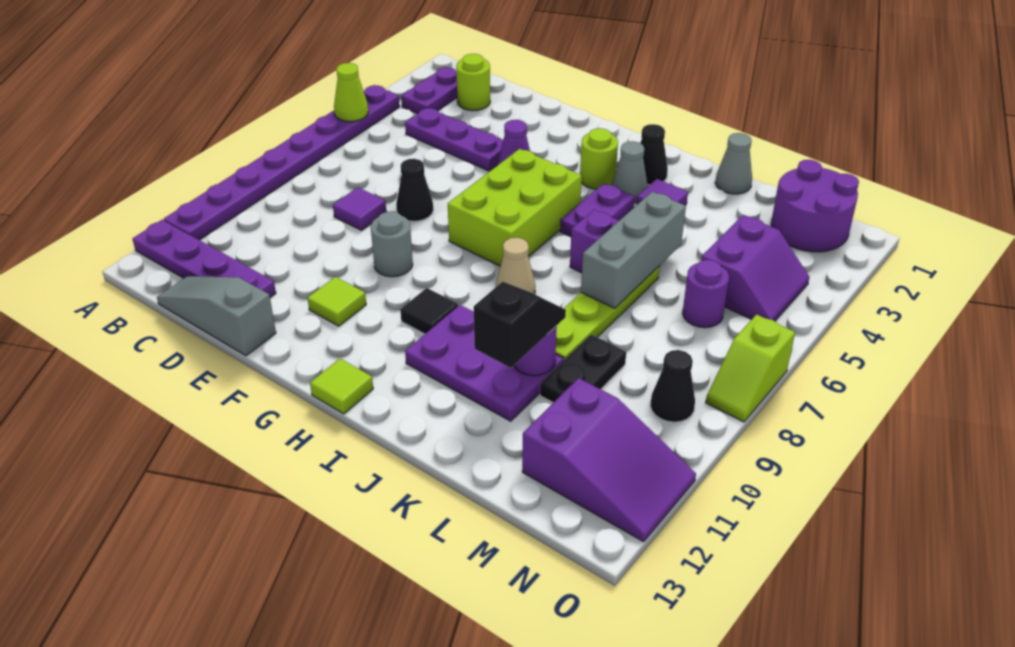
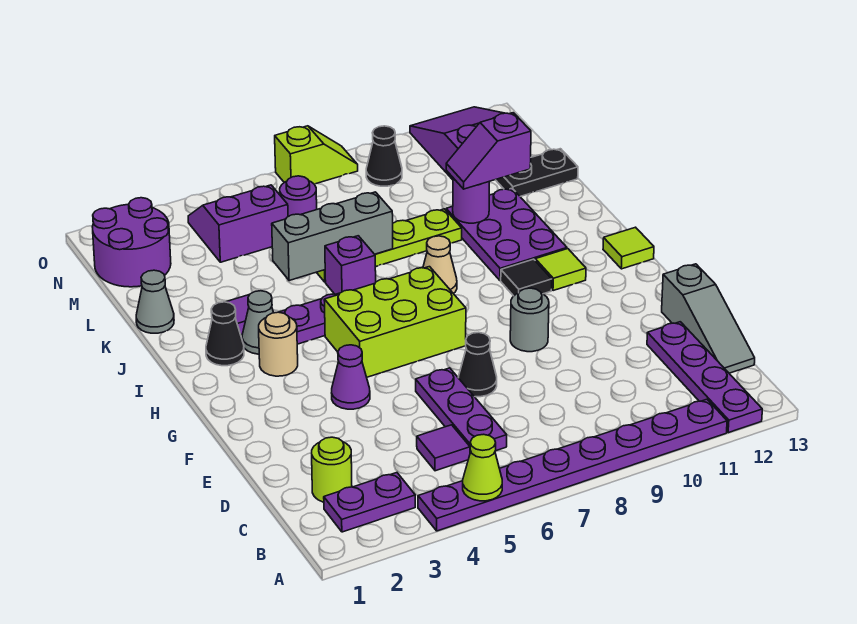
purple plate C4:E4 level 1 -> purple plate C6:E6 level 1
purple tile D8 level 1 -> purple tile C5 level 1
lime tile F11 level 1 -> lime tile H11 level 1
lime round brick H3 level 1 -> tan round brick H3 level 1
black slope K10:K11 level 3 top 11 -> purple slope K10:K11 level 3 top 11
black plate L9:L10 level 1 -> black plate L12:L13 level 1

